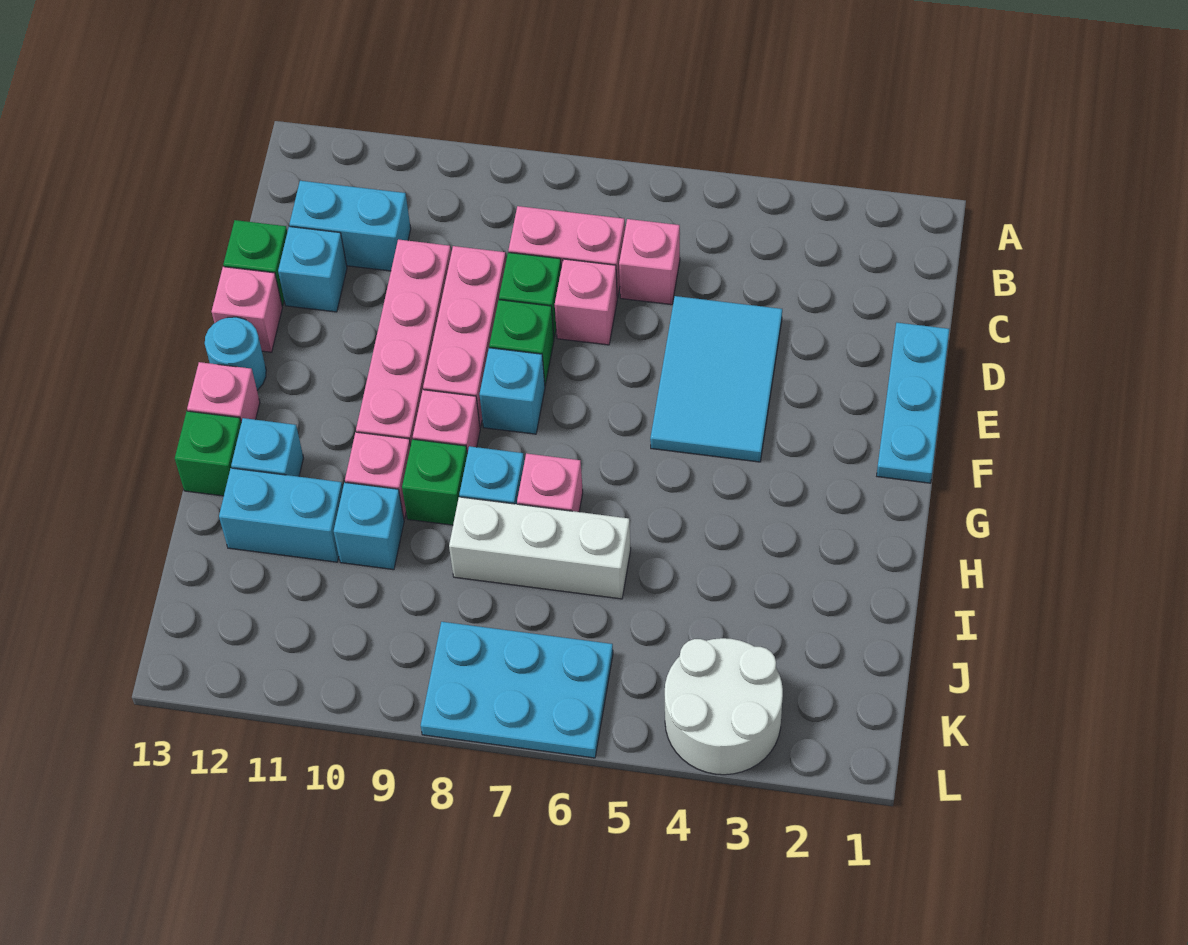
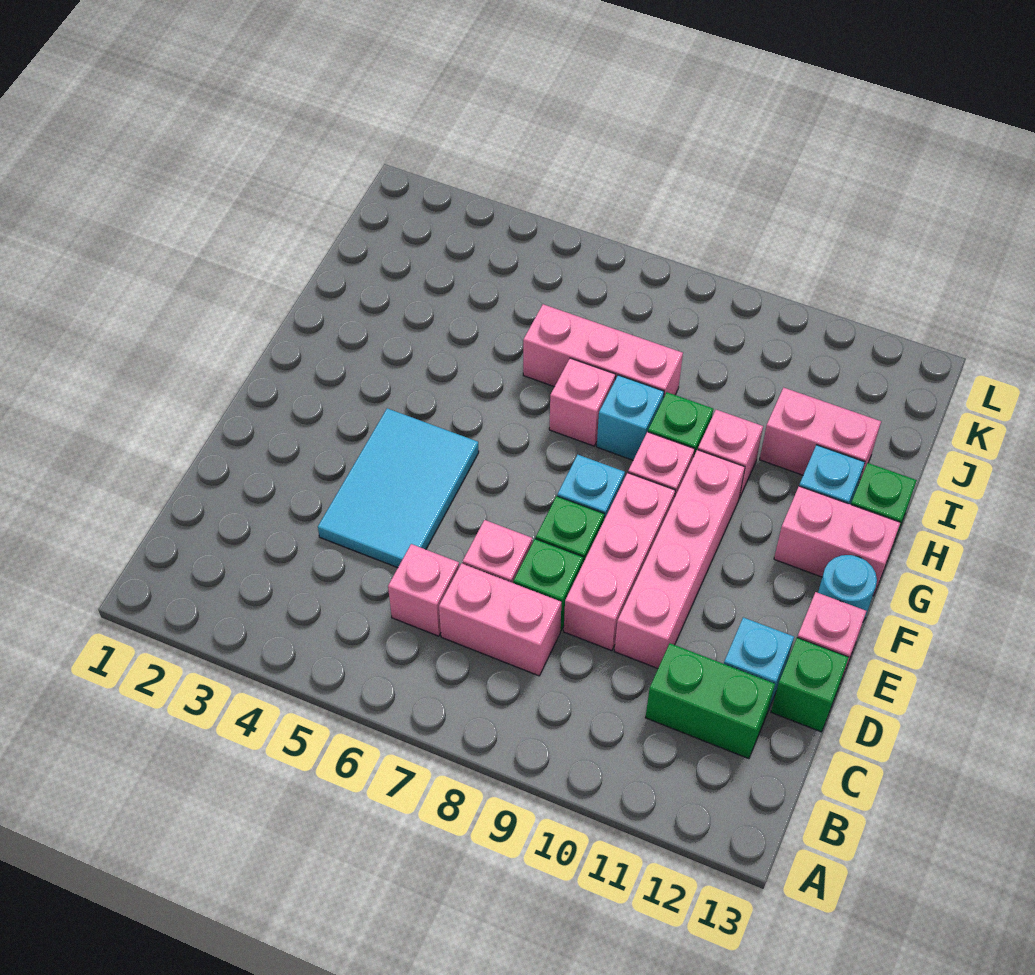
cyan brick C11:C12 level 1 -> green brick C11:C12 level 1
cyan plate D1:F1 level 1 -> none
pink brick G13 level 1 -> pink brick G12:G13 level 1
white brick I6:I8 level 1 -> pink brick I6:I8 level 1
cyan brick I10 level 1 -> none
cyan brick I11:I12 level 1 -> pink brick I11:I12 level 1
white round brick K3:L4 level 1 -> none
cyan plate K6:L8 level 1 -> none

